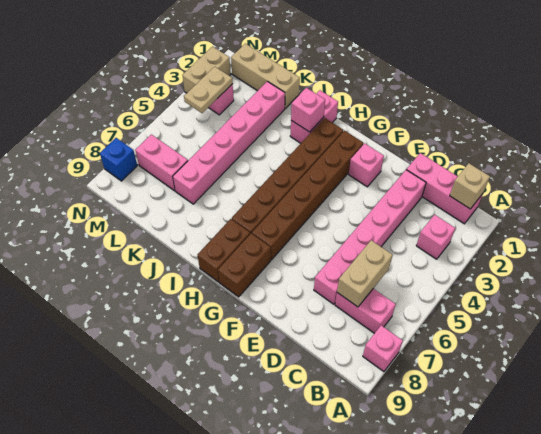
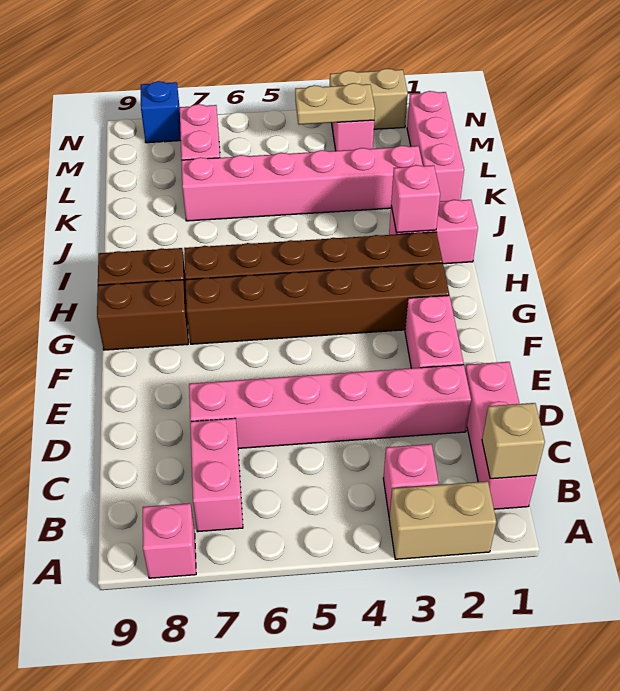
tan brick C6:C7 level 2 -> tan brick A2:A3 level 1
pink brick F2 level 1 -> pink brick E2:F2 level 1
tan brick K1:M1 level 1 -> pink brick K1:M1 level 1

